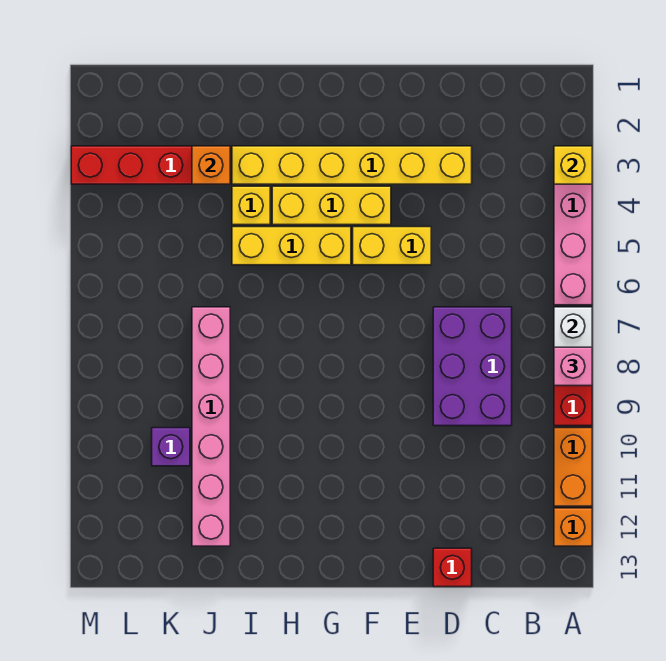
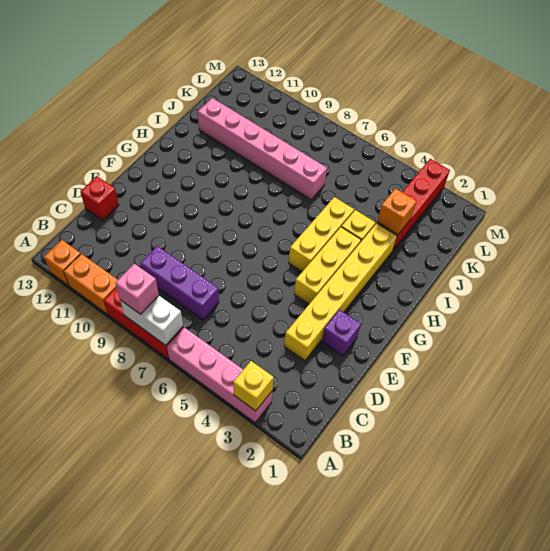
purple brick C7:D9 level 1 -> purple brick C7:C9 level 1
yellow brick E5:F5 level 1 -> none
purple brick K10 level 1 -> purple brick E2 level 1

